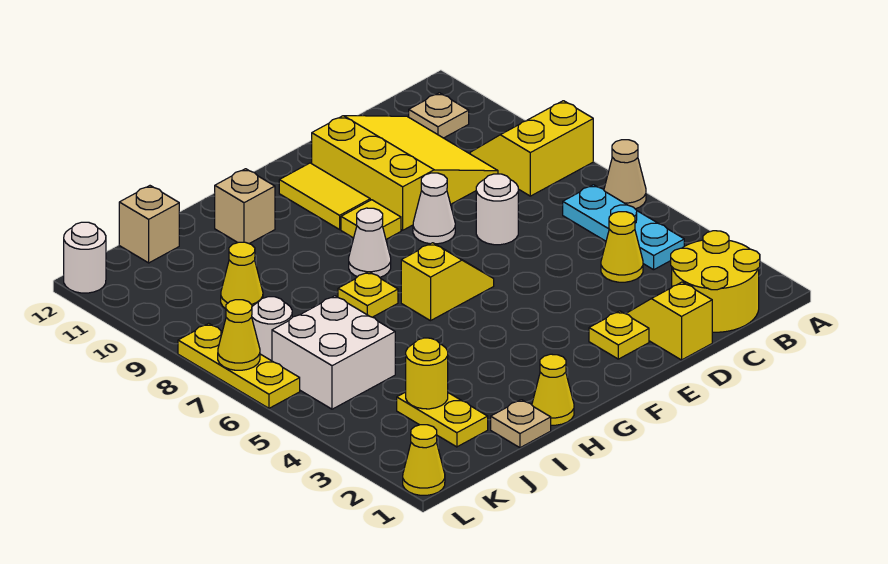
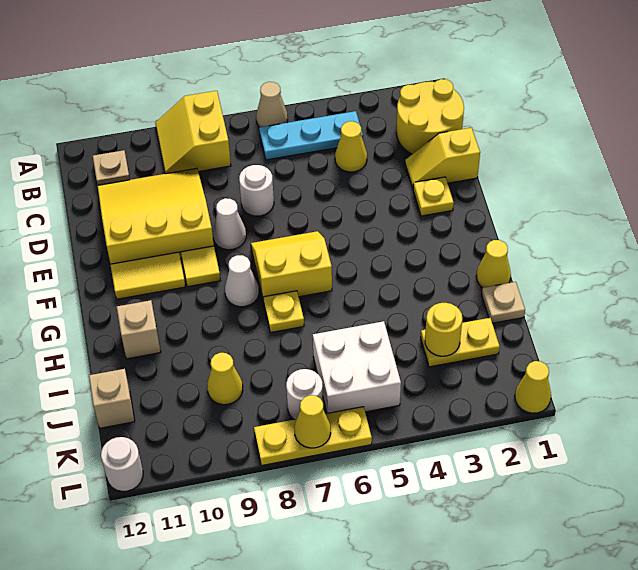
yellow slope F6:G6 level 1 top G -> yellow slope F6:G7 level 1 top G

